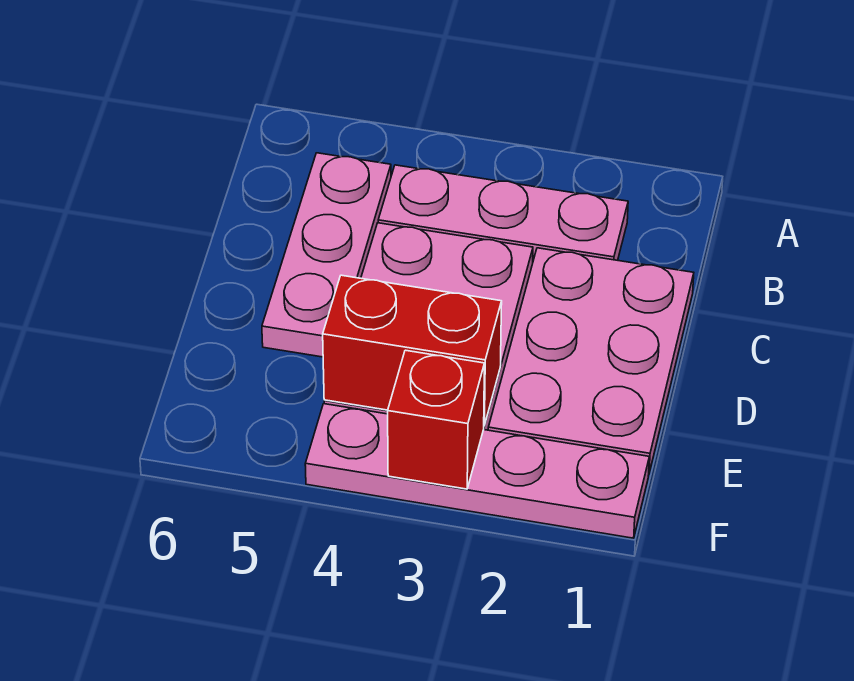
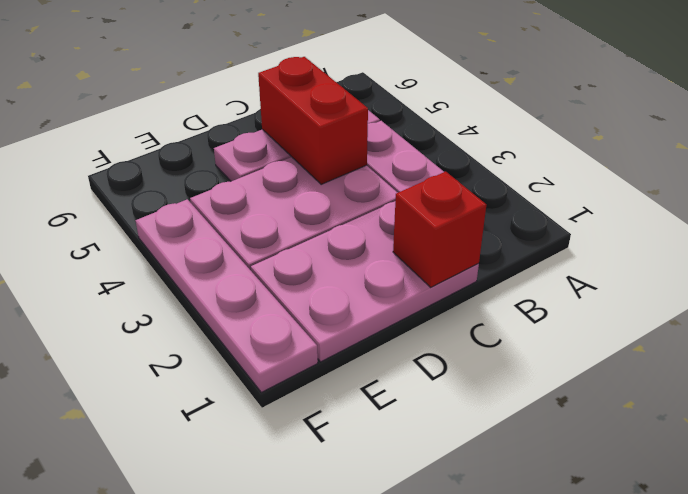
red brick E3:E4 level 2 -> red brick C4:C5 level 2
red brick F3 level 2 -> red brick C1 level 2

